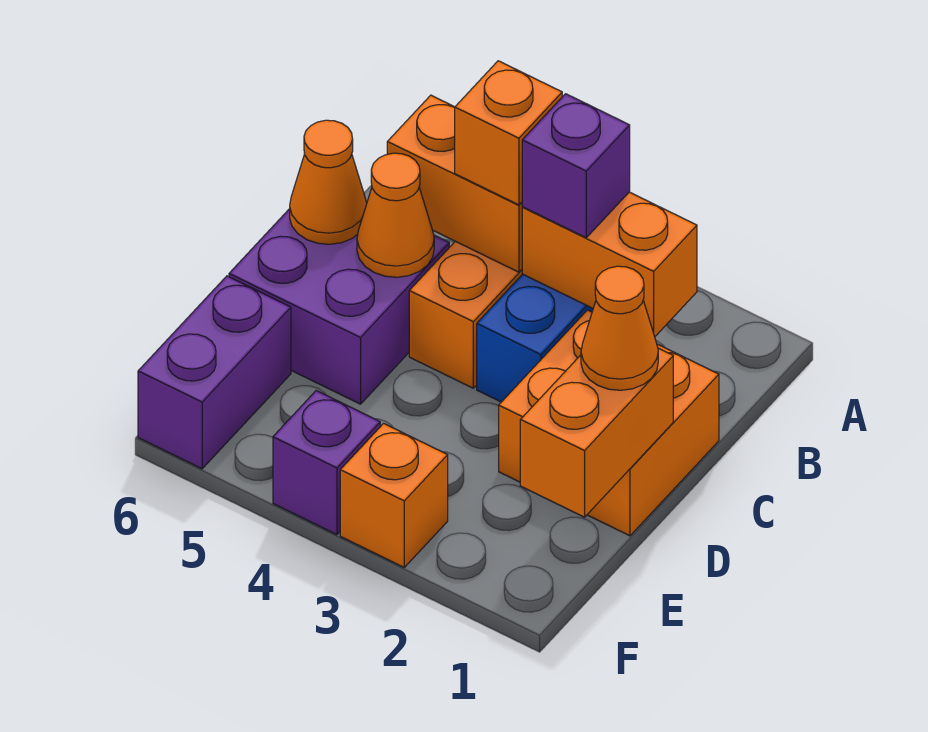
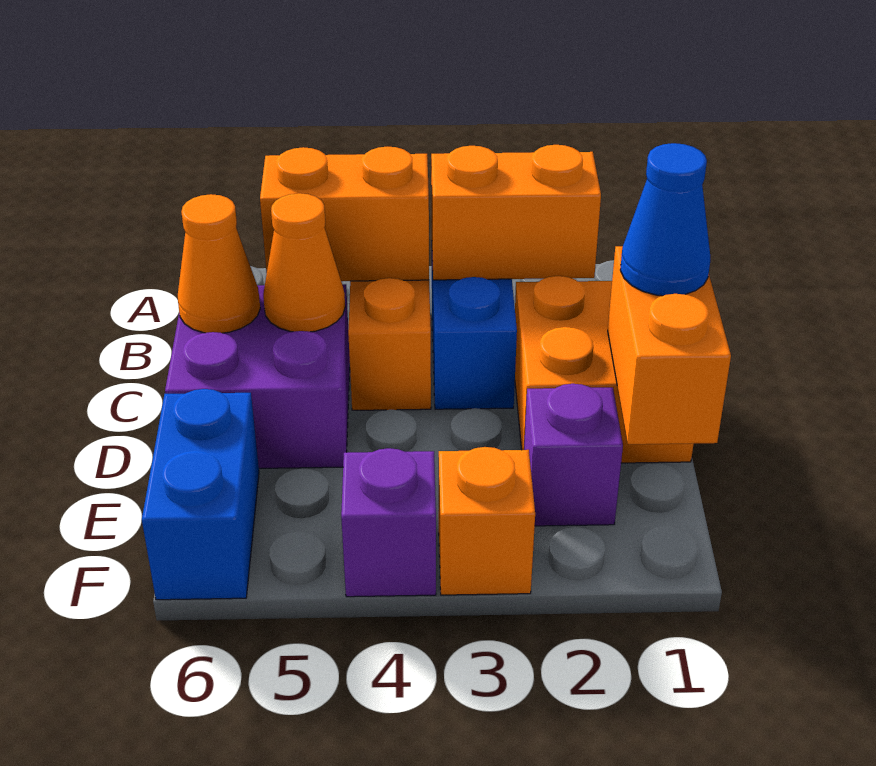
purple brick B3 level 3 -> purple brick E2 level 1
orange brick B4 level 3 -> none
orange cone D1 level 3 -> blue cone D1 level 3
purple brick E6:F6 level 1 -> blue brick E6:F6 level 1

